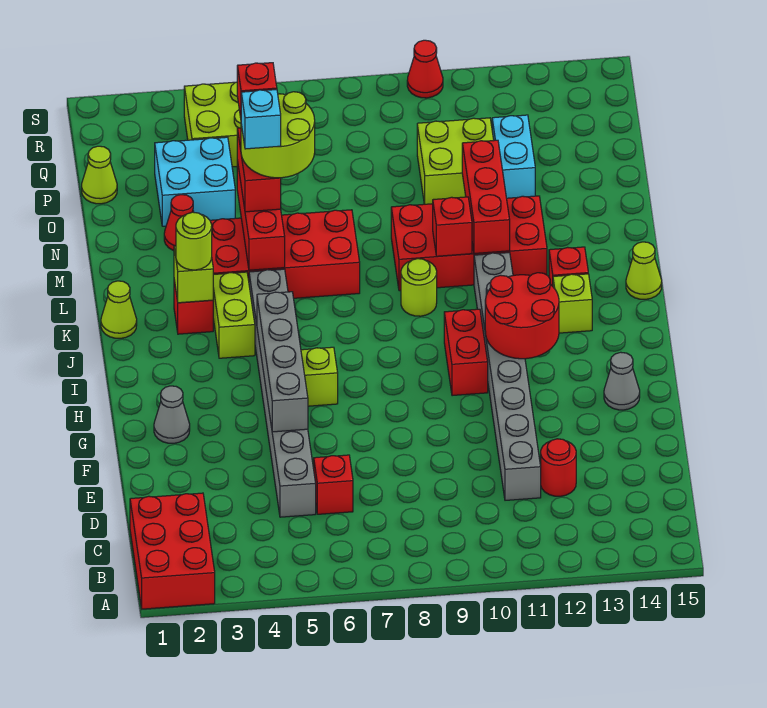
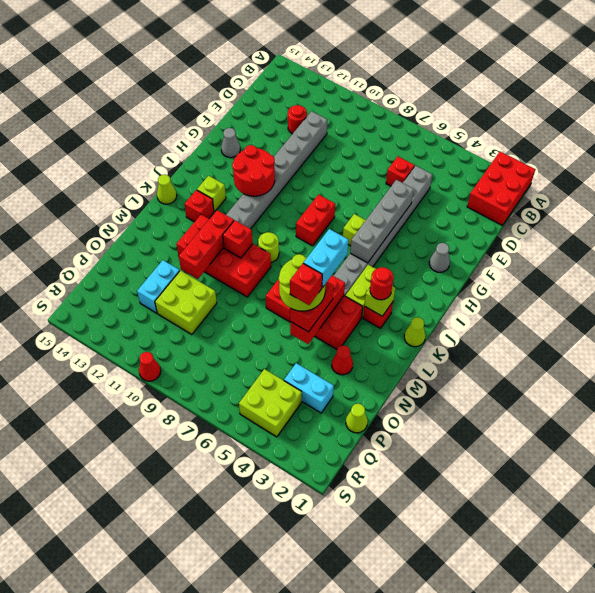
red brick H10:I10 level 1 -> red brick H8:I8 level 1
lime round brick K3 level 3 -> red round brick K3 level 3
cyan brick M5 level 5 -> cyan brick L5:M5 level 5
cyan brick O3:P4 level 1 -> cyan brick P3:P4 level 1

